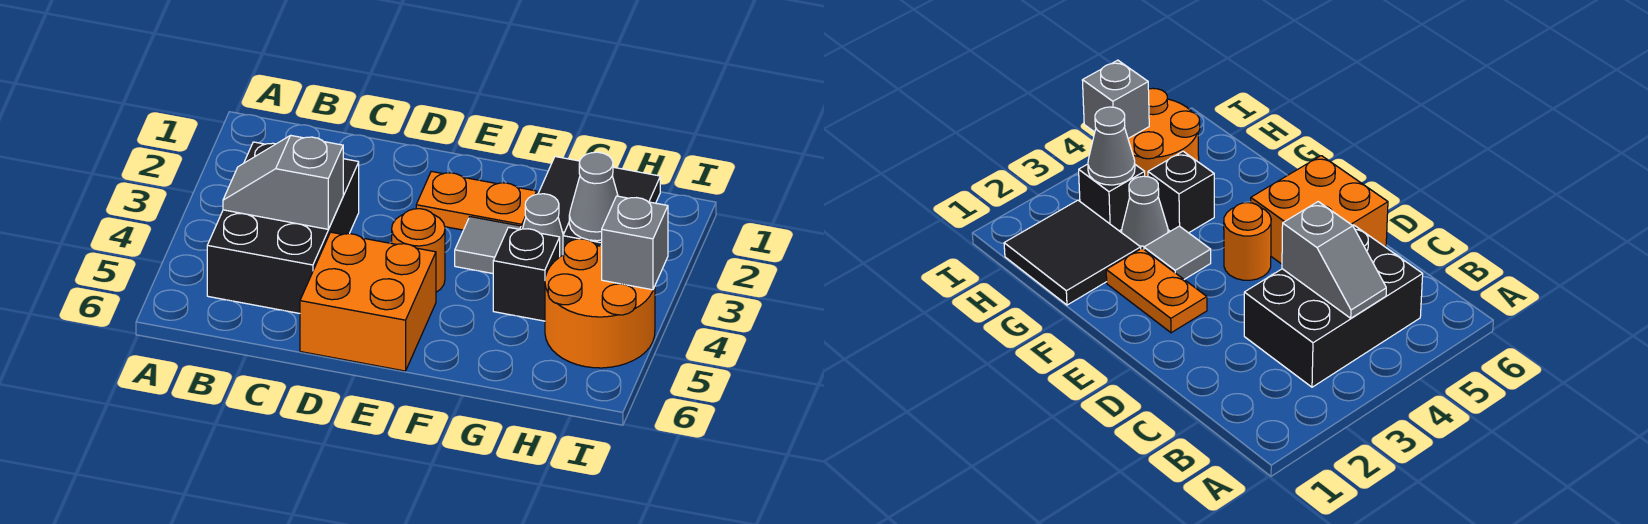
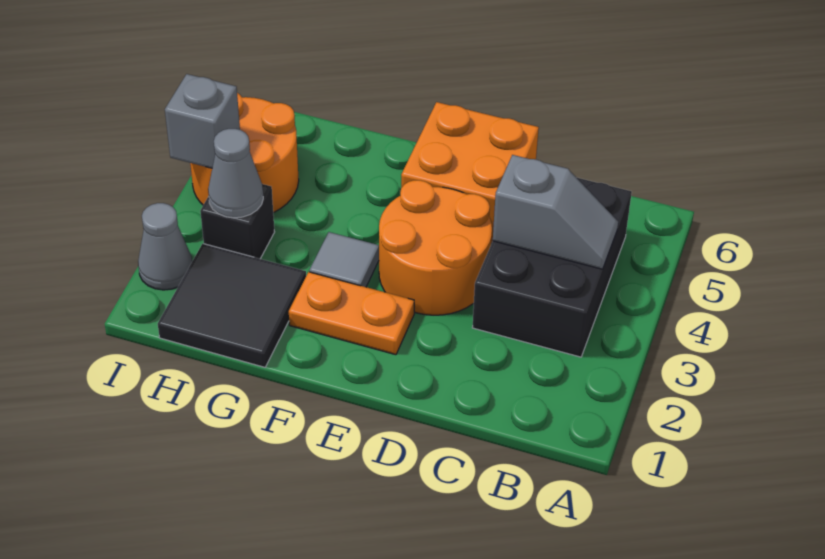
orange round brick E4 level 1 -> orange round brick D3:E4 level 1
grey cone G3 level 1 -> grey cone I2 level 1
black brick G4 level 1 -> none

